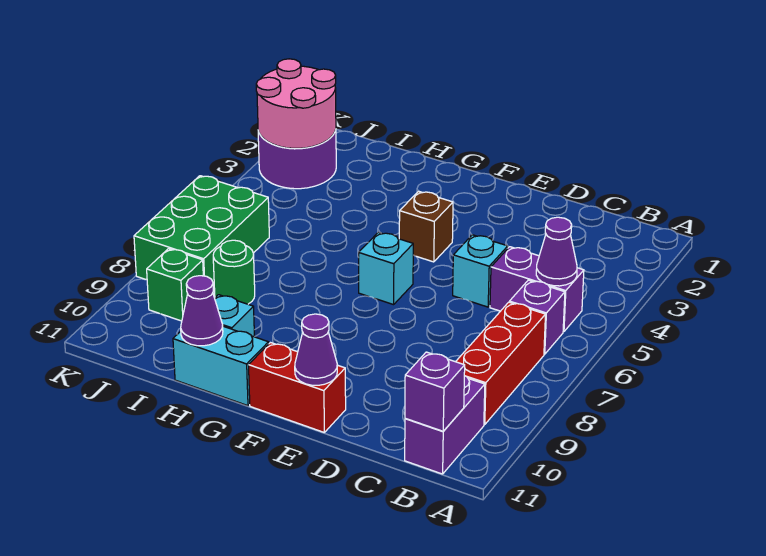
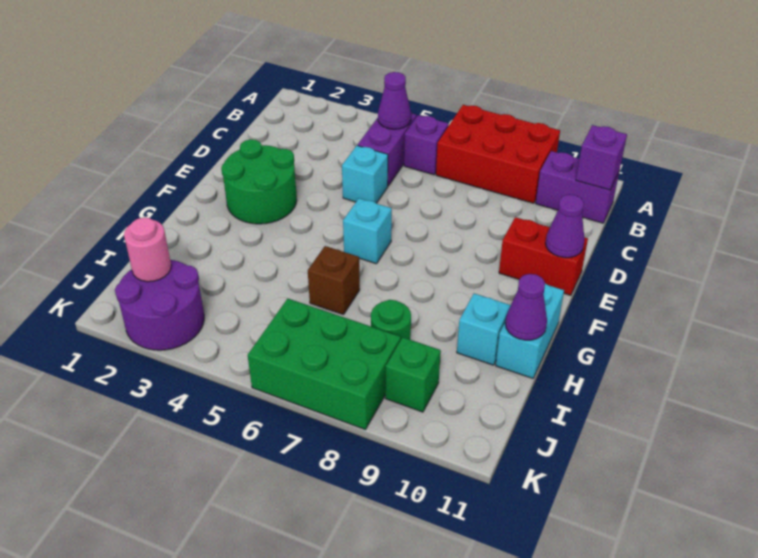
red brick B7:B9 level 1 -> red brick A7:B9 level 1
none -> green round brick E2:F3 level 1
red brick E11:F11 level 1 -> red brick E10:E11 level 1
brown brick F4 level 1 -> brown brick H6 level 1
pink round brick J2:K3 level 2 -> pink round brick J2 level 2

